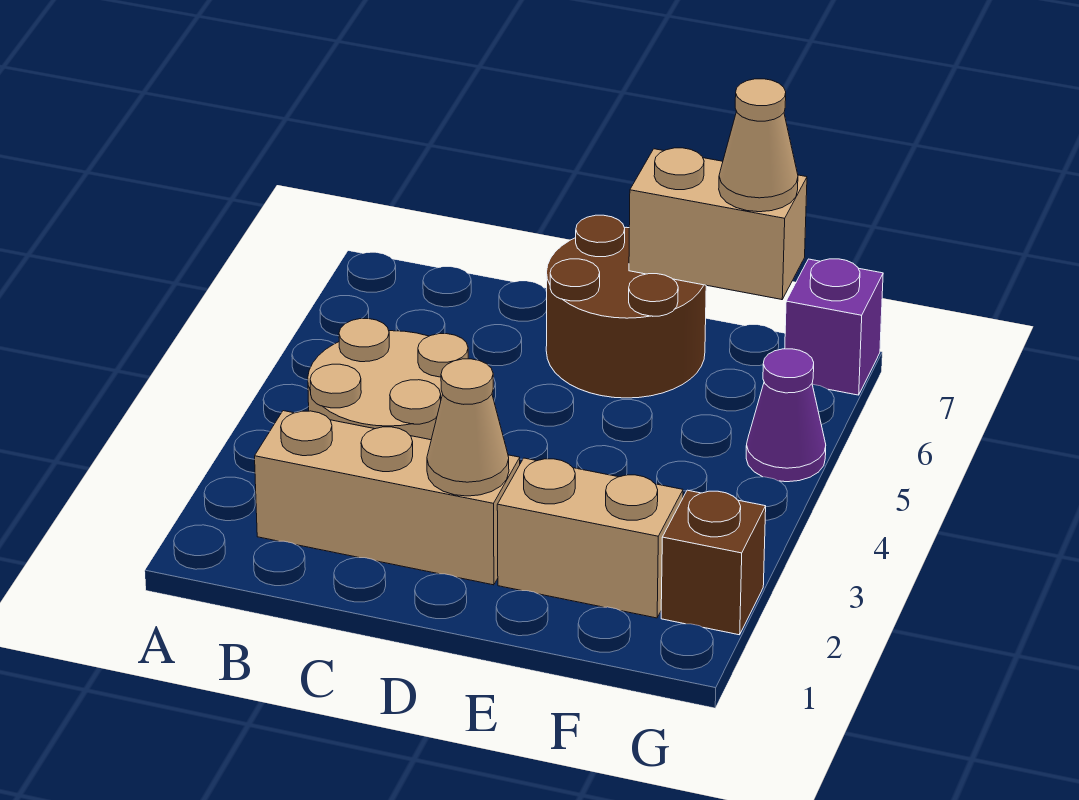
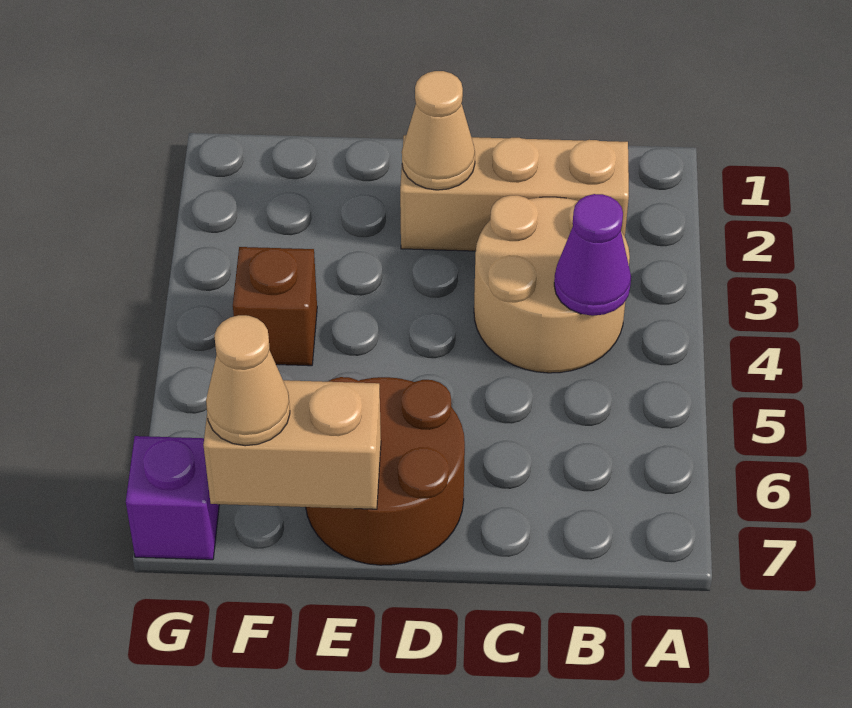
tan brick E2:F2 level 1 -> none
brown brick G2 level 1 -> brown brick F4 level 1
purple cone G5 level 1 -> purple cone B4 level 2

